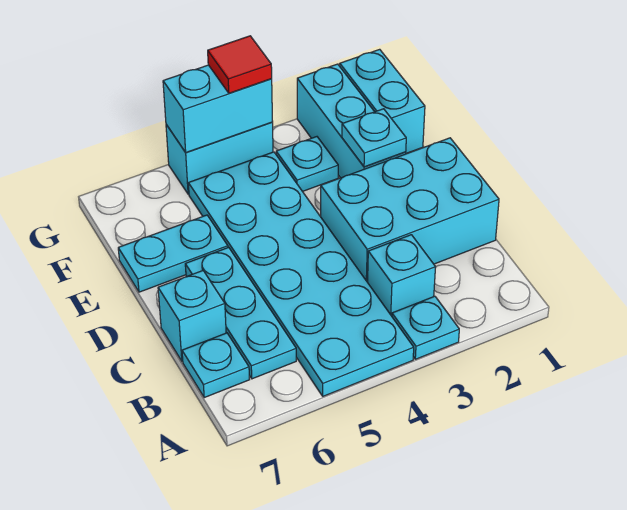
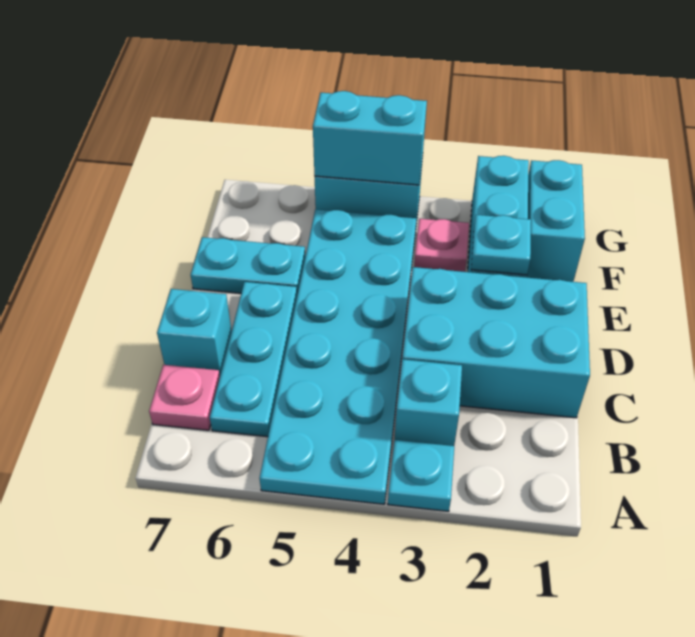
cyan plate B7 level 1 -> pink plate B7 level 1
cyan plate F3 level 1 -> pink plate F3 level 1
red tile G4 level 3 -> none

